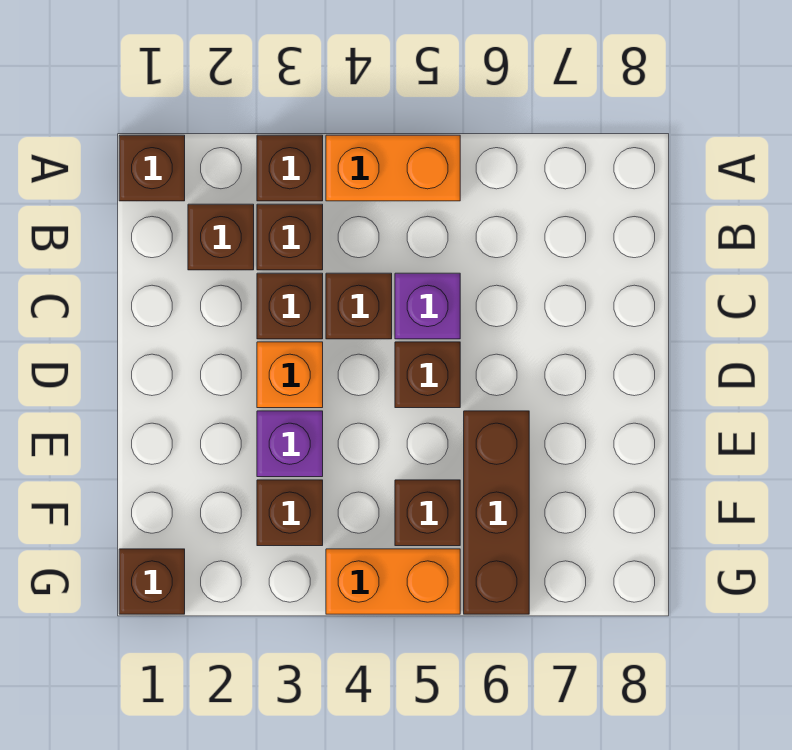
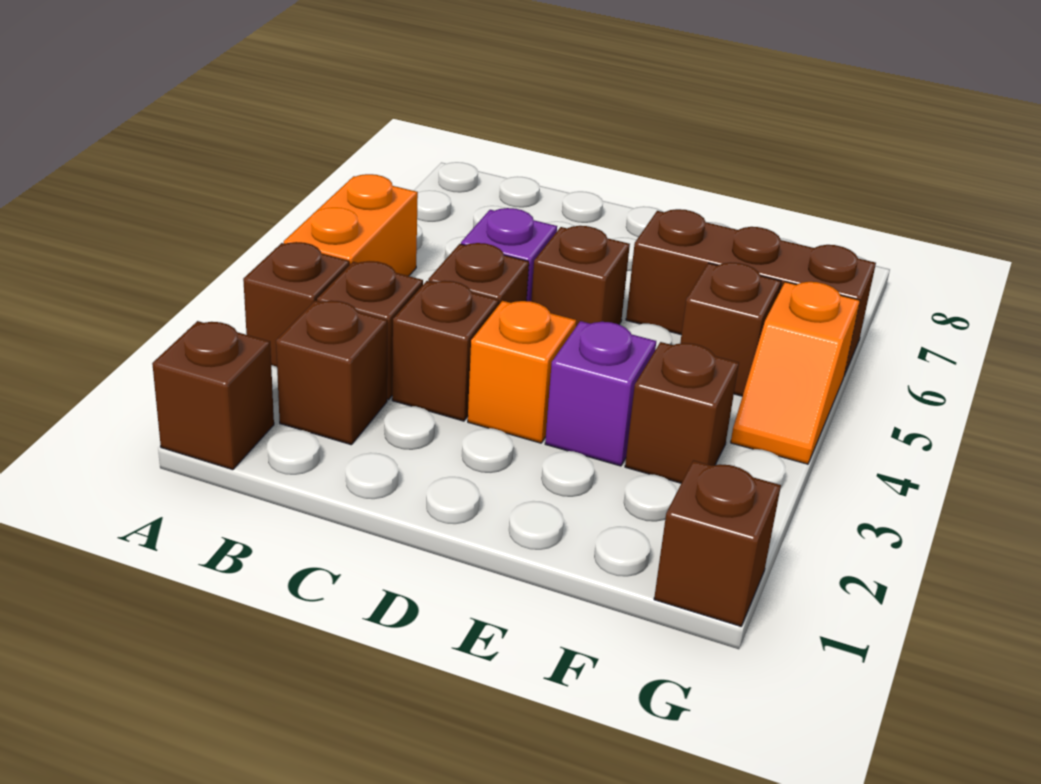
orange brick G4:G5 level 1 -> orange slope G4:G5 level 1 top 5

